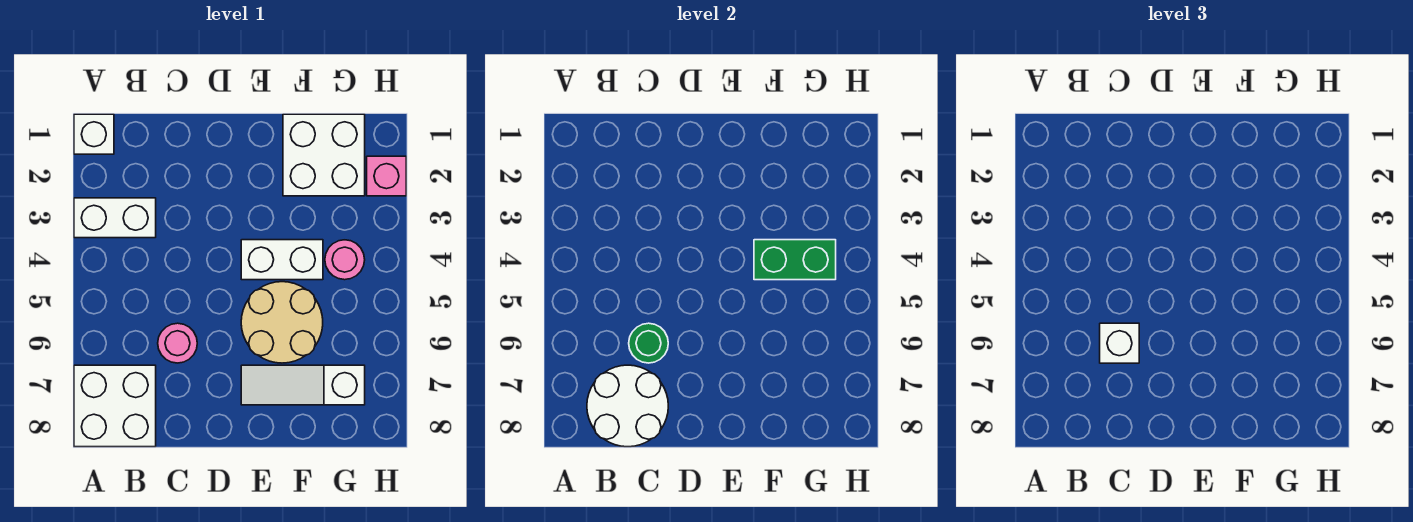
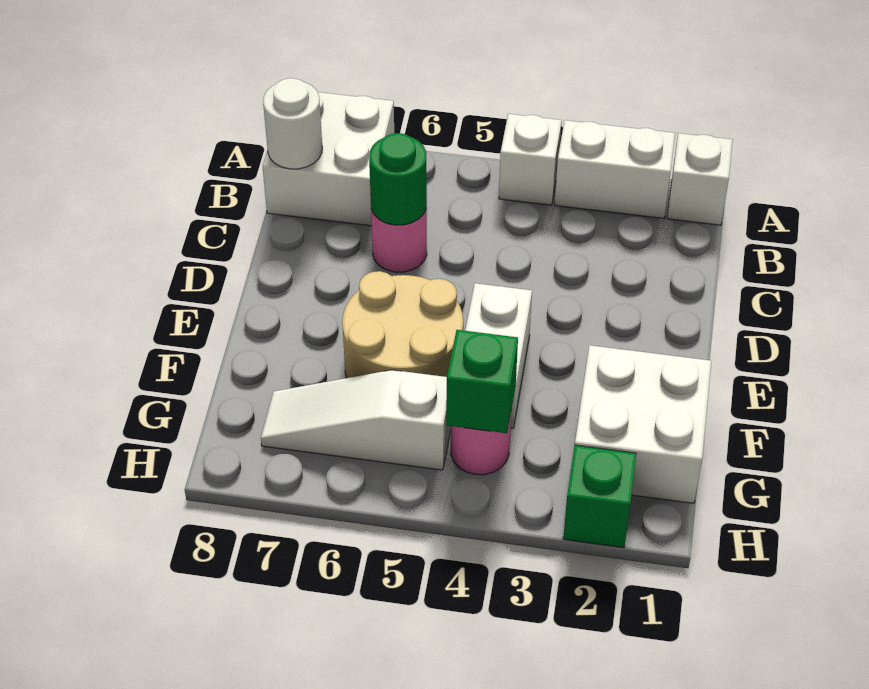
white brick A3:B3 level 1 -> white brick A2:A3 level 1
white round brick B7:C8 level 2 -> white round brick B8 level 2
white brick C6 level 3 -> white brick A4 level 1
white slope E7:G7 level 1 top G -> white slope G5:G7 level 1 top 5
green brick F4:G4 level 2 -> green brick G4 level 2
pink brick H2 level 1 -> green brick H2 level 1

